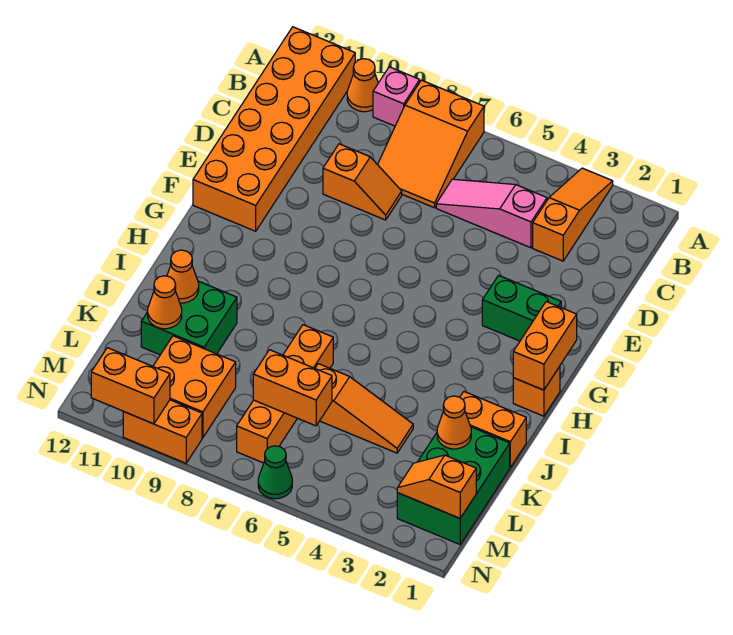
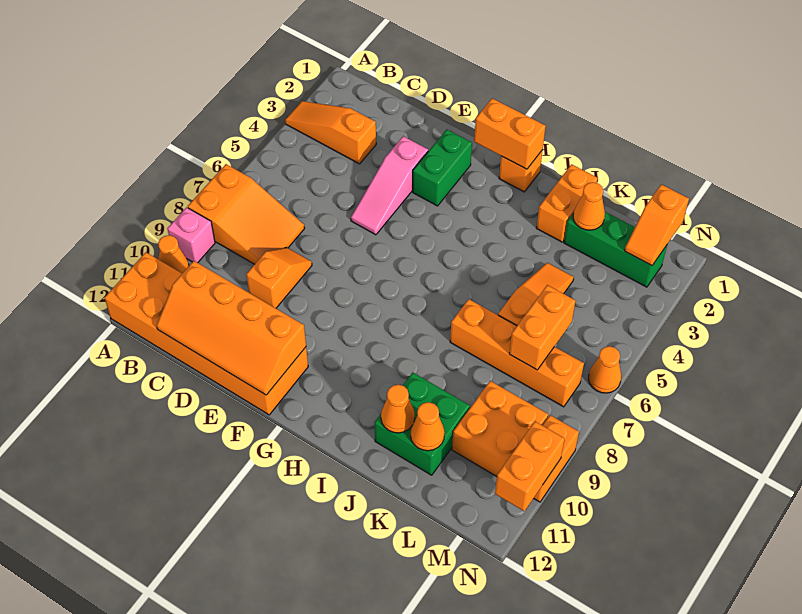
pink slope C4:C6 level 1 top 4 -> pink slope E3:E5 level 1 top 3
none -> orange slope C11:F12 level 2 top 11
green brick K1:M2 level 1 -> green brick K2:M2 level 1
green cone N6 level 1 -> orange cone N6 level 1

